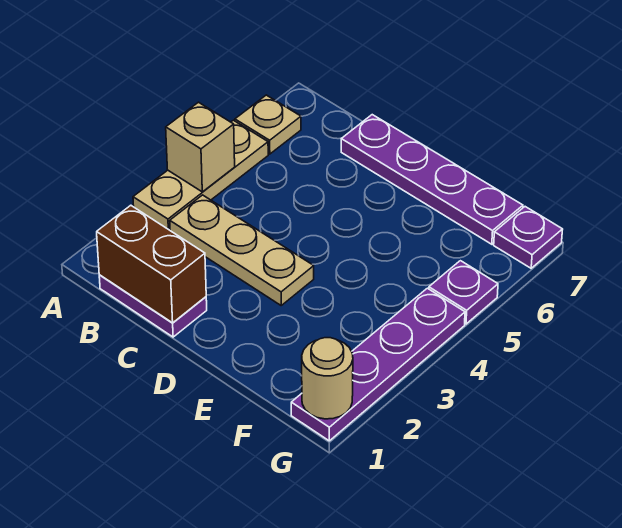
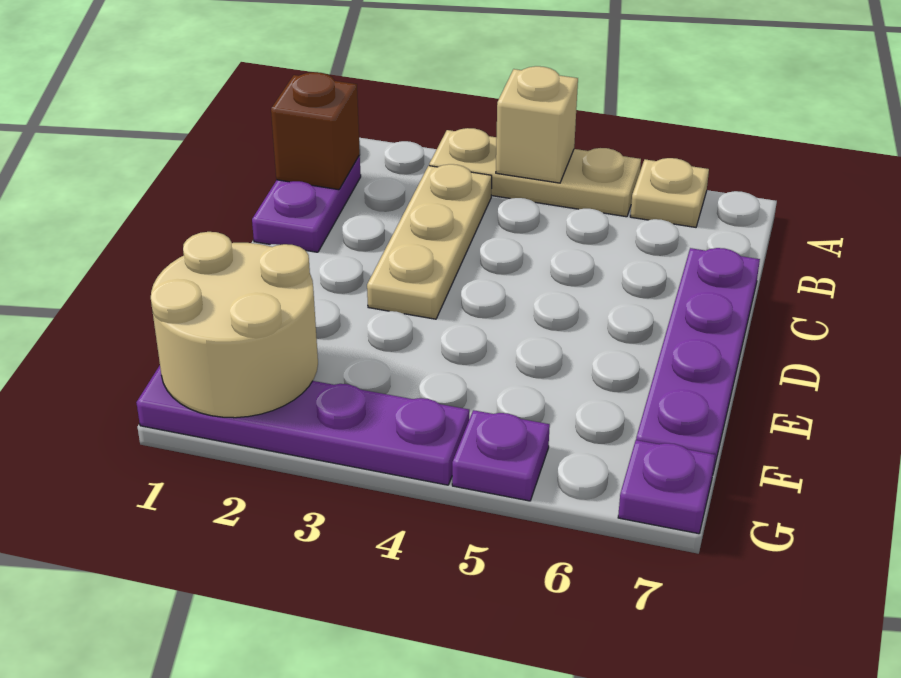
brown brick B1:C1 level 2 -> brown brick B1 level 2
tan round brick G1 level 2 -> tan round brick F1:G2 level 2

